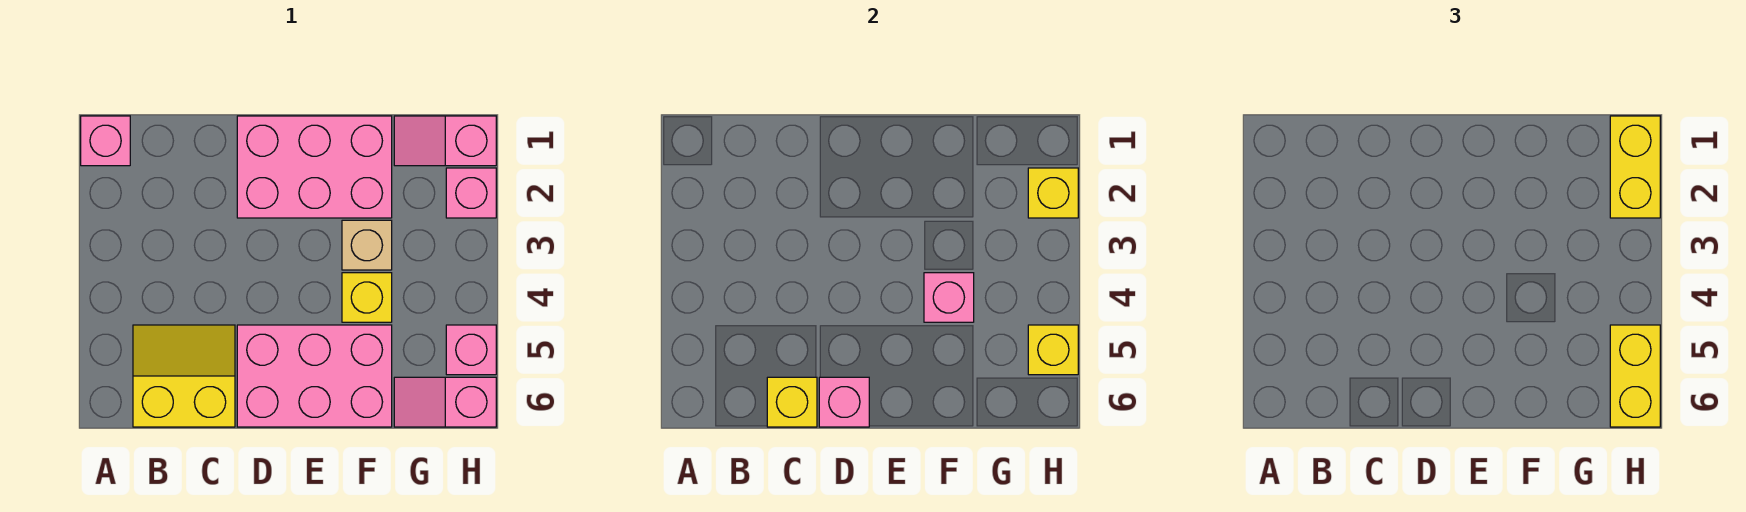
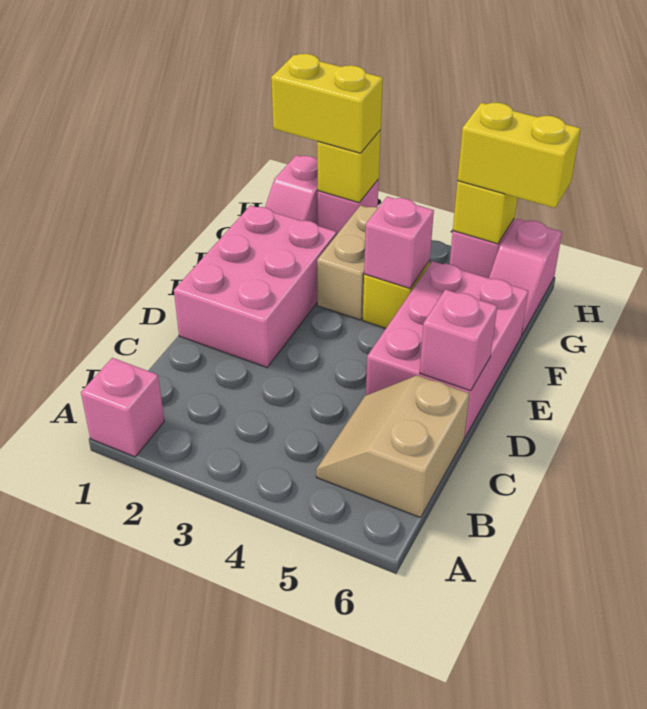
yellow slope B5:C6 level 1 top 6 -> tan slope B5:C6 level 1 top 6
yellow brick C6 level 2 -> none
tan brick F3 level 1 -> tan brick F3:G3 level 1

